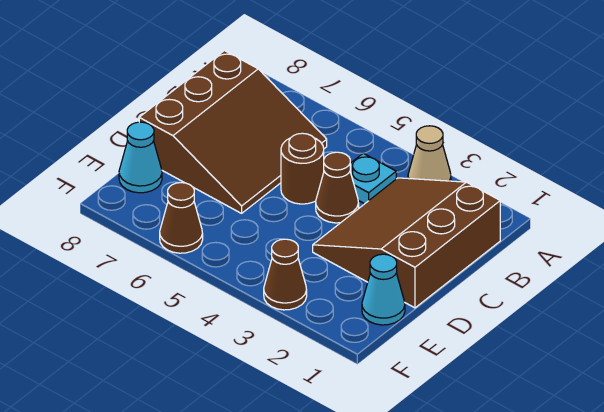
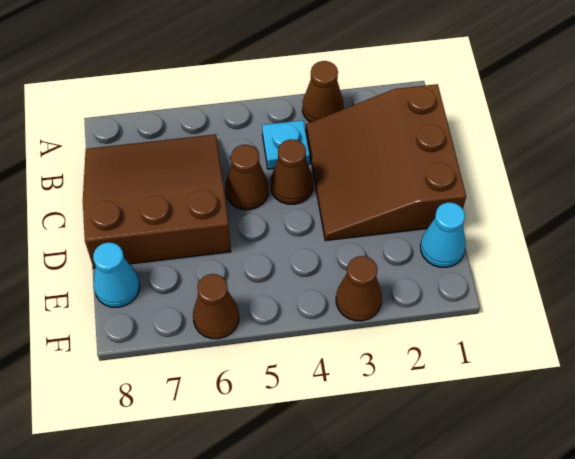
tan cone A3 level 1 -> brown cone A3 level 1
brown slope B6:D8 level 1 top 8 -> brown slope B6:D8 level 1 top D
brown round brick C5 level 1 -> brown cone C5 level 1

